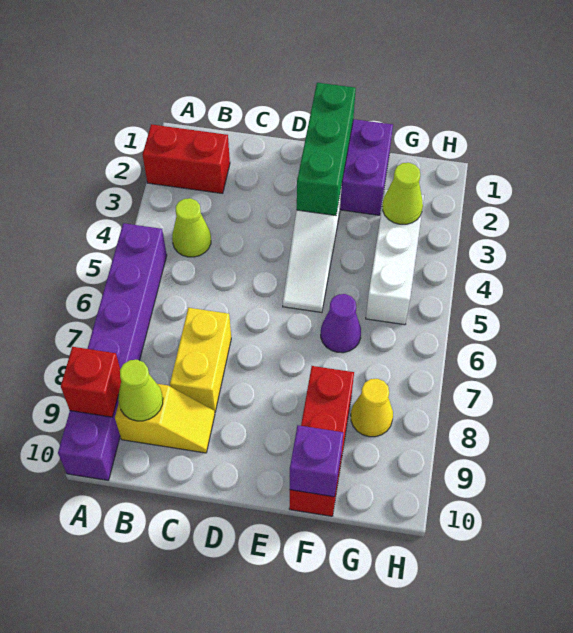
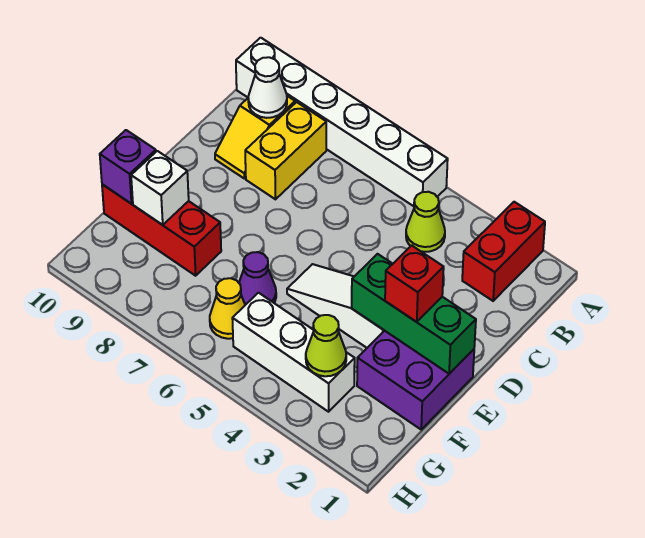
purple brick A5:A10 level 1 -> white brick A5:A10 level 1
red brick A9 level 2 -> red brick E2 level 3
lime cone B9 level 2 -> white cone B9 level 2
yellow brick C7:C8 level 1 -> yellow brick B8:C8 level 1
none -> white brick F9 level 2
yellow cone G8 level 1 -> yellow cone G6 level 1

